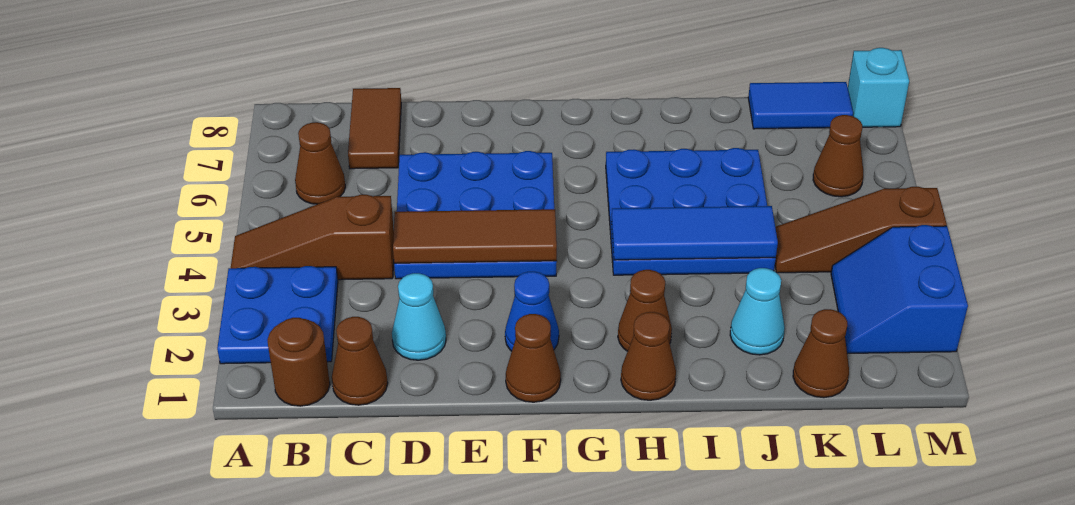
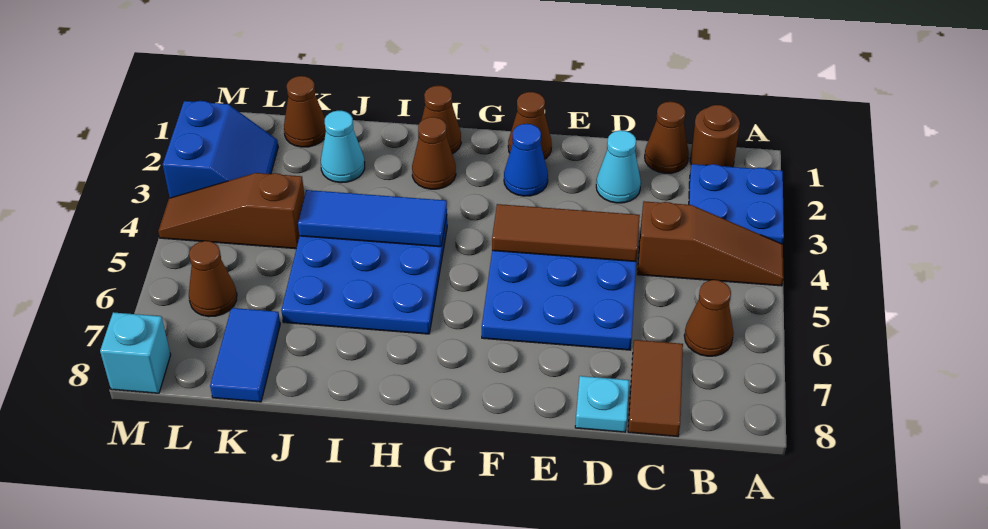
none -> cyan plate D8 level 1
brown slope K4:M4 level 1 top M -> brown slope K4:M4 level 1 top K
blue tile K8:L8 level 1 -> blue tile K7:K8 level 1

